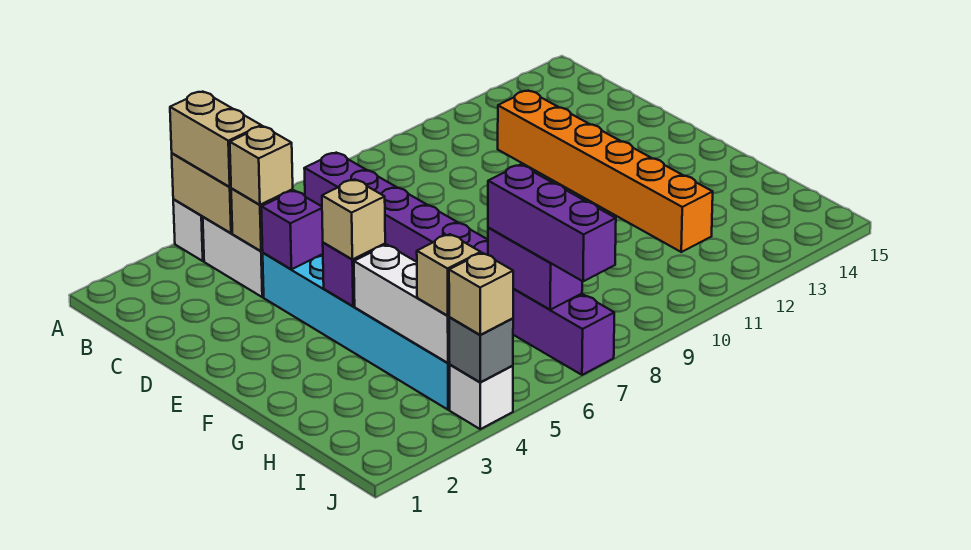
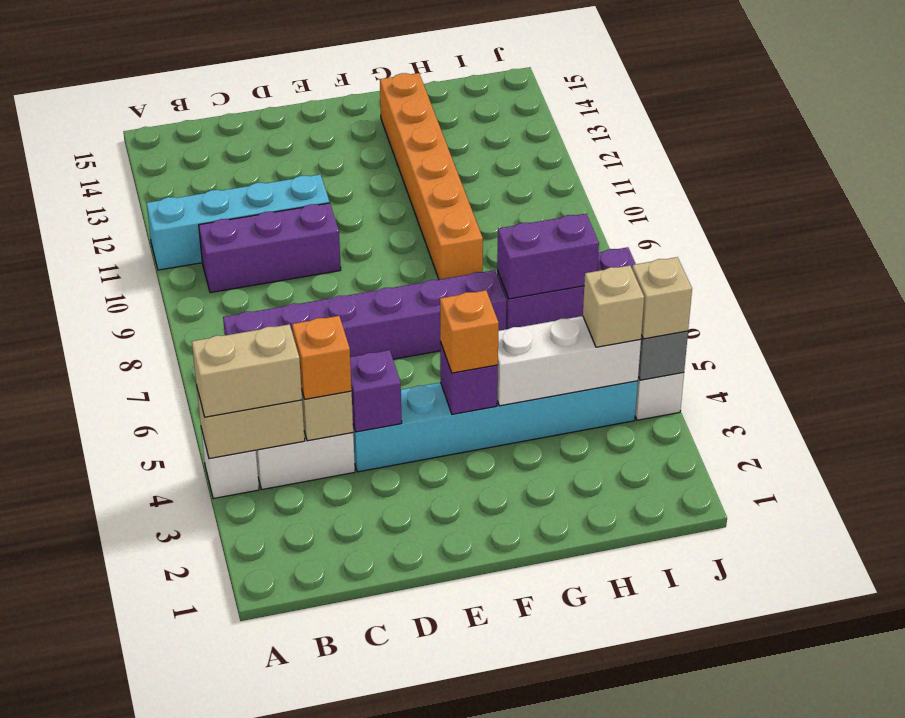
none -> cyan brick A11:D11 level 1
tan brick C4 level 3 -> orange brick C4 level 3
orange brick C12:H12 level 1 -> orange brick G9:G14 level 1
tan brick F4 level 3 -> orange brick F4 level 3
purple brick H7:J7 level 3 -> purple brick B10:D10 level 1

